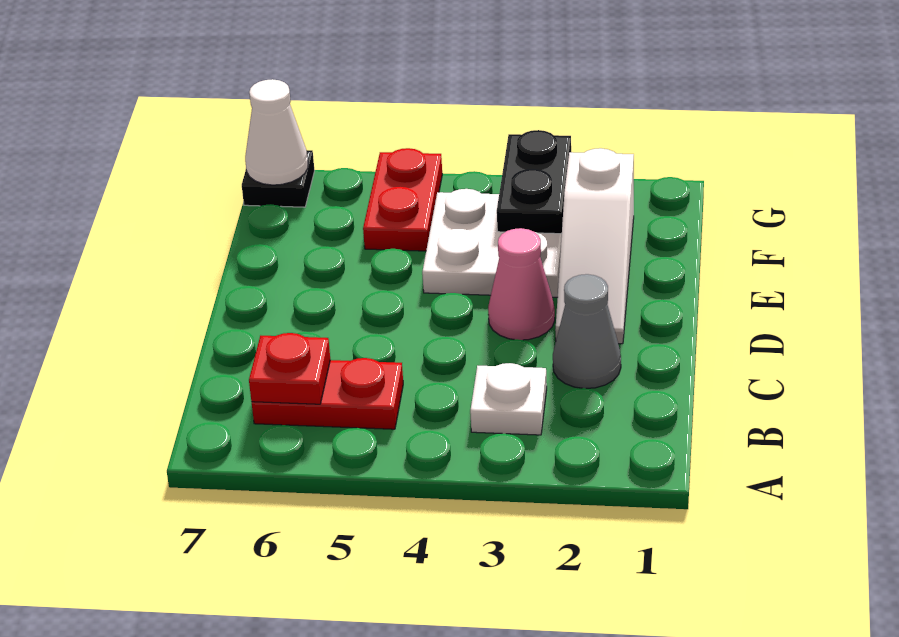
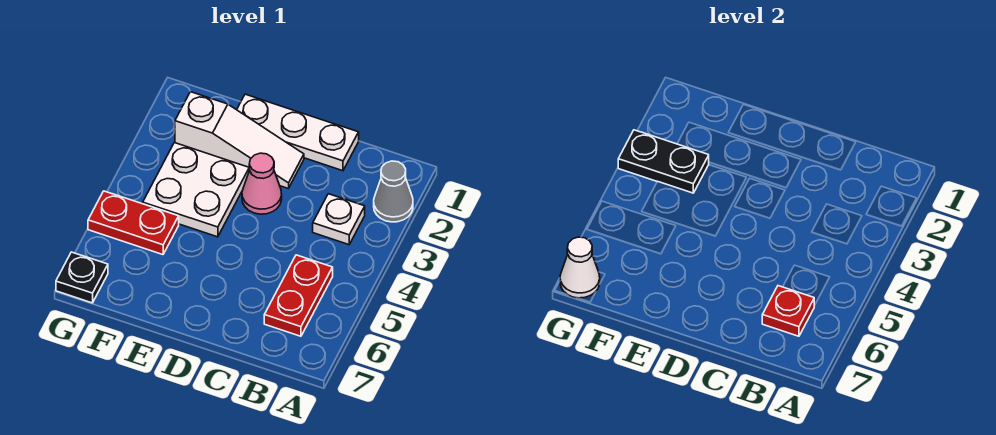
none -> white plate C1:E1 level 1
grey cone C2 level 1 -> grey cone A2 level 1

